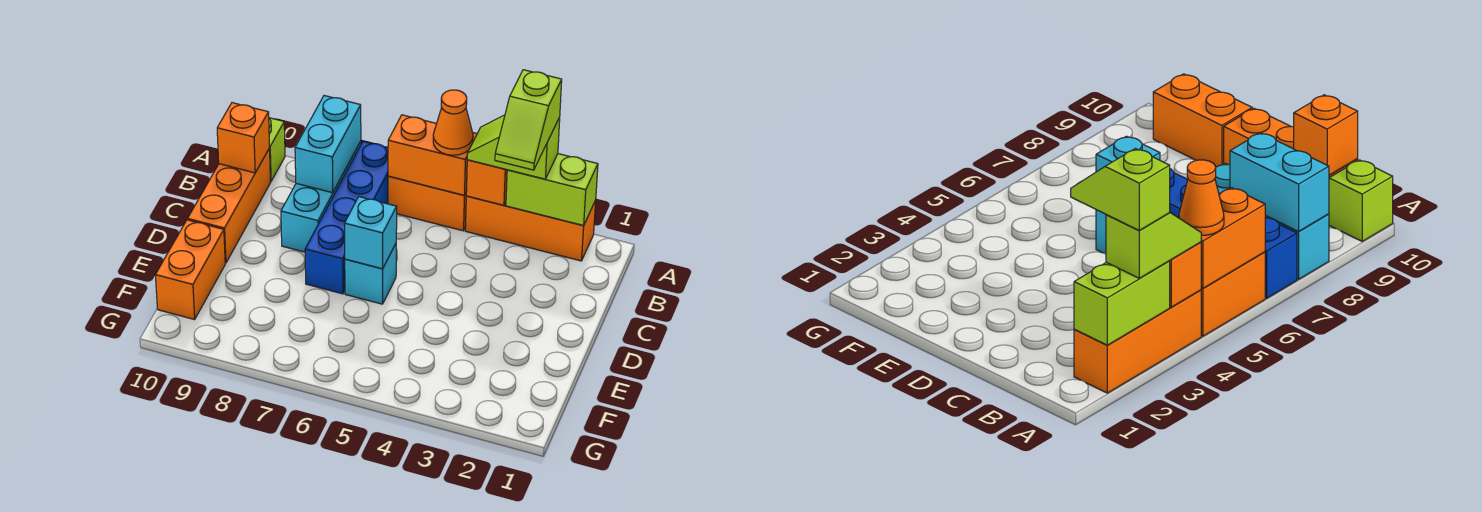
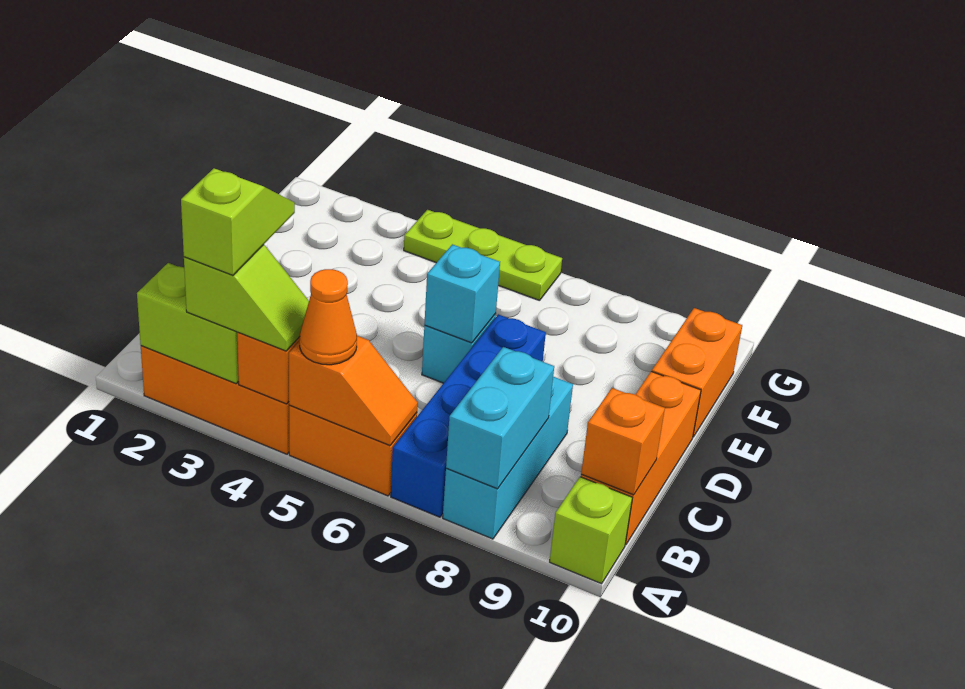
orange brick A5:A6 level 2 -> orange slope A5:A6 level 2 top 5
none -> lime plate G4:G6 level 1

